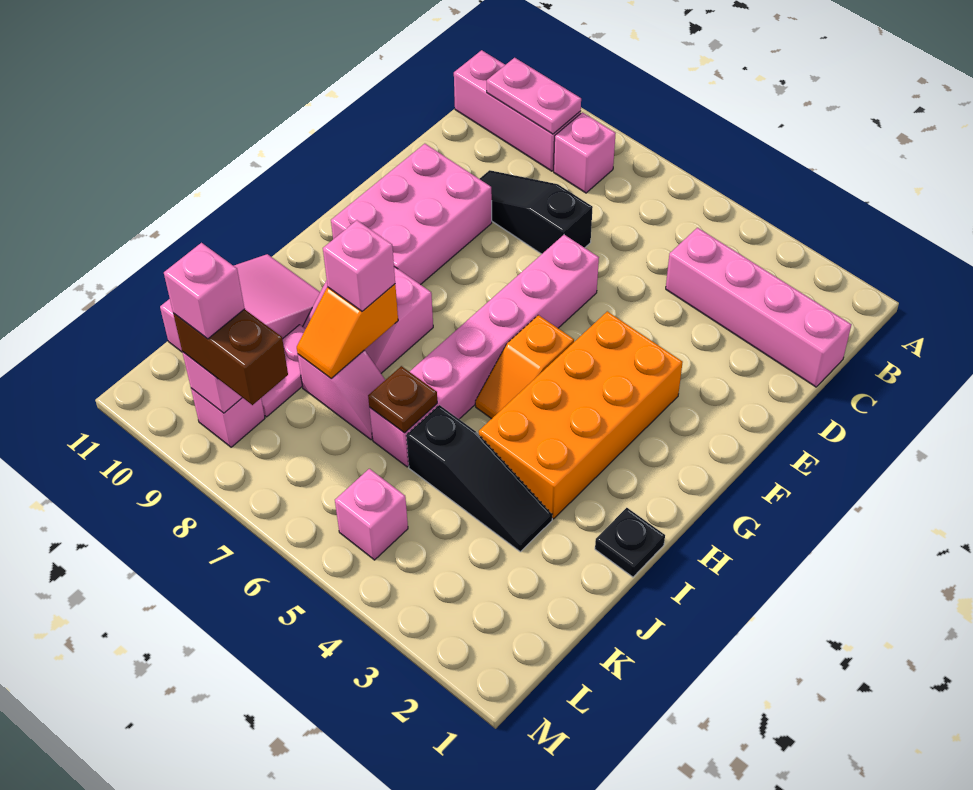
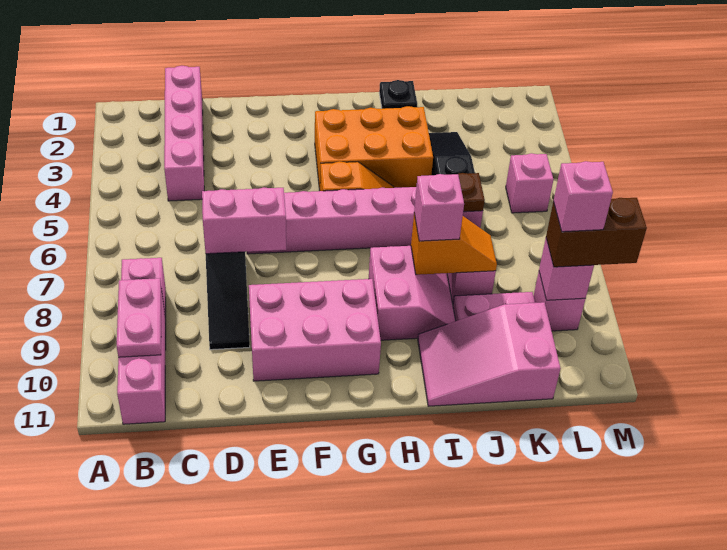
none -> pink brick D7:E7 level 2
orange brick F3:I4 level 1 -> orange brick G3:I4 level 1
brown brick L8:L9 level 3 -> brown brick L9:M9 level 3

